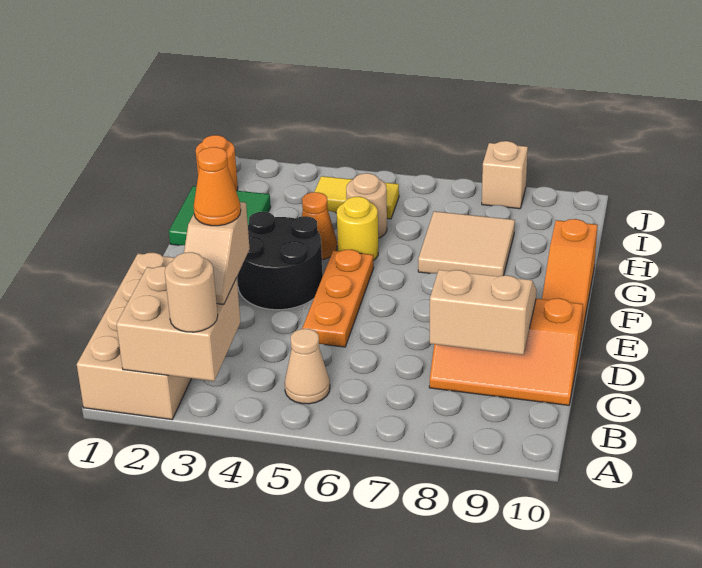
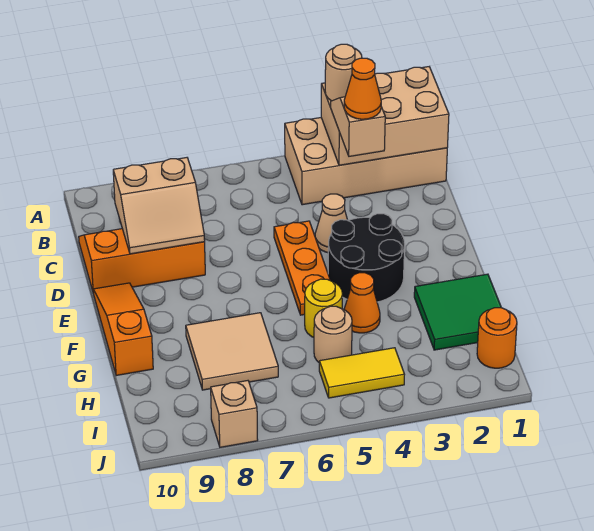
tan brick A1:D2 level 1 -> tan brick A1:B4 level 1
tan brick A2:B3 level 2 -> tan brick A1:B3 level 2
tan cone B5 level 1 -> tan cone D4 level 1

